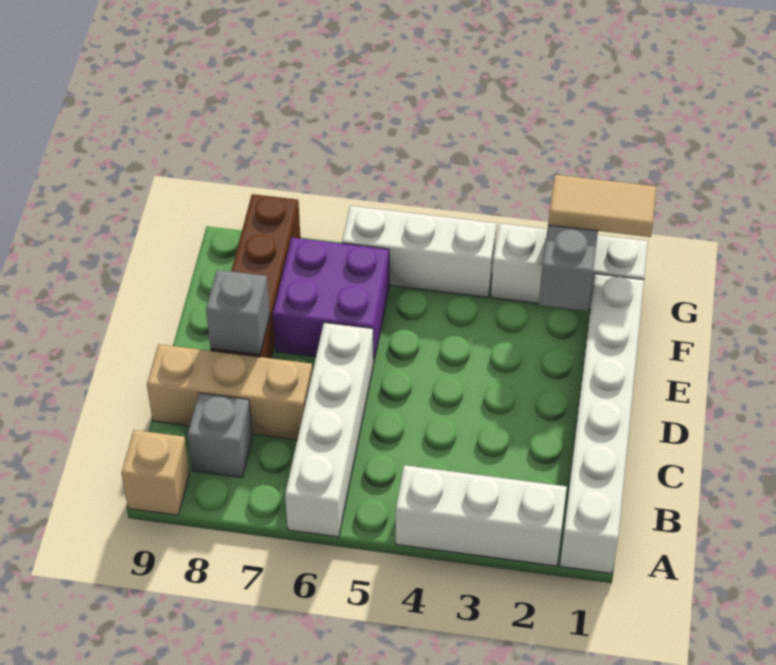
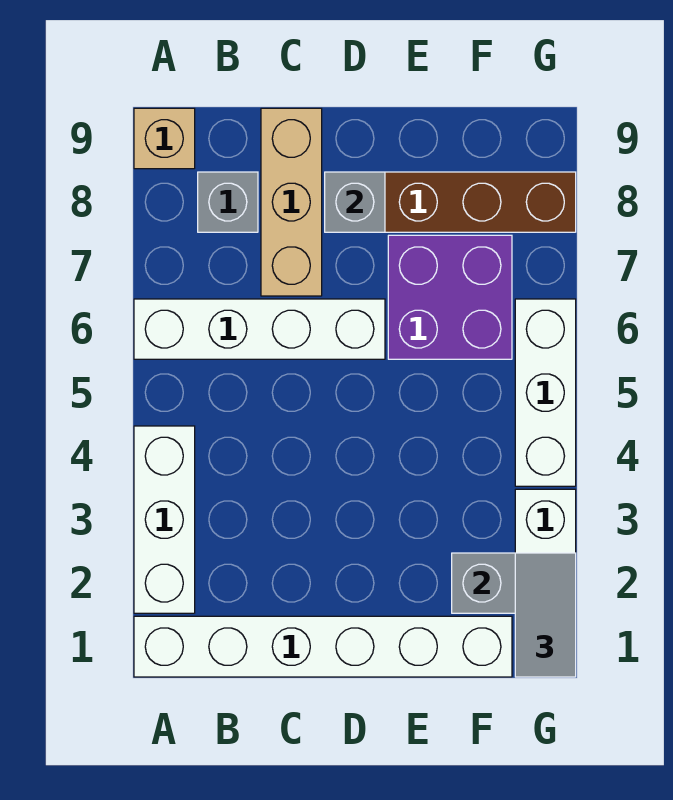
tan tile G1:G2 level 3 -> grey tile G1:G2 level 3

